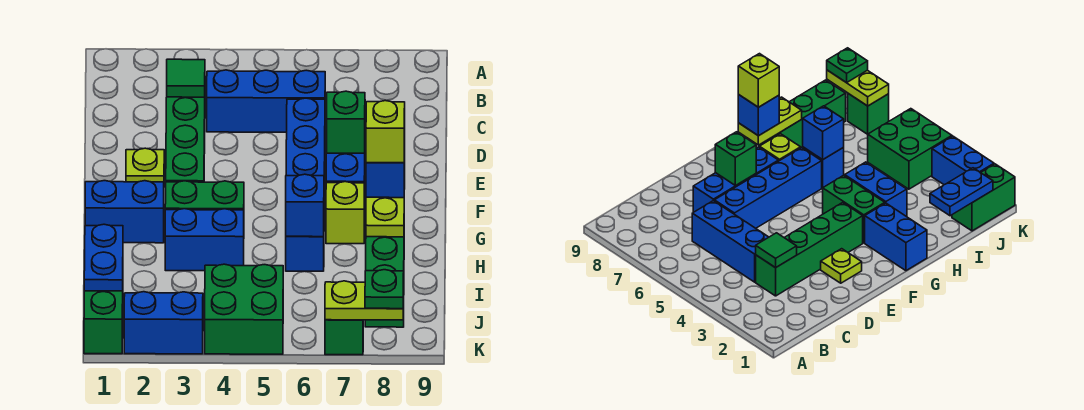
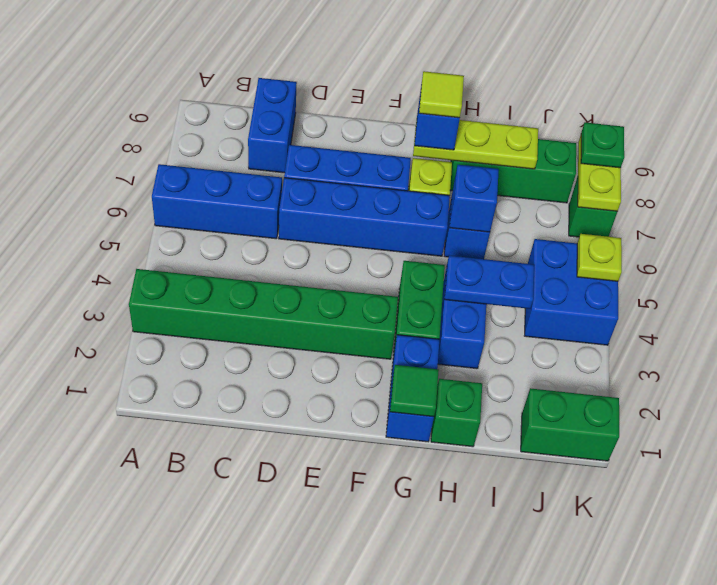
green brick C3:F3 level 1 -> green brick A3:F3 level 1
green tile C3 level 2 -> green tile G1 level 2
blue brick C4:C6 level 1 -> blue brick A6:C6 level 1
lime plate E2 level 1 -> lime plate K5 level 2
green brick E7 level 2 -> green brick H1 level 1
lime plate G8:H8 level 2 -> lime plate G8:I8 level 2
lime brick G8 level 4 -> lime tile G8 level 4
blue plate I1:J1 level 2 -> blue plate H4:I4 level 2
green brick J4:K5 level 1 -> blue brick J4:K5 level 1
blue brick K2:K3 level 1 -> blue brick C8:C9 level 1

